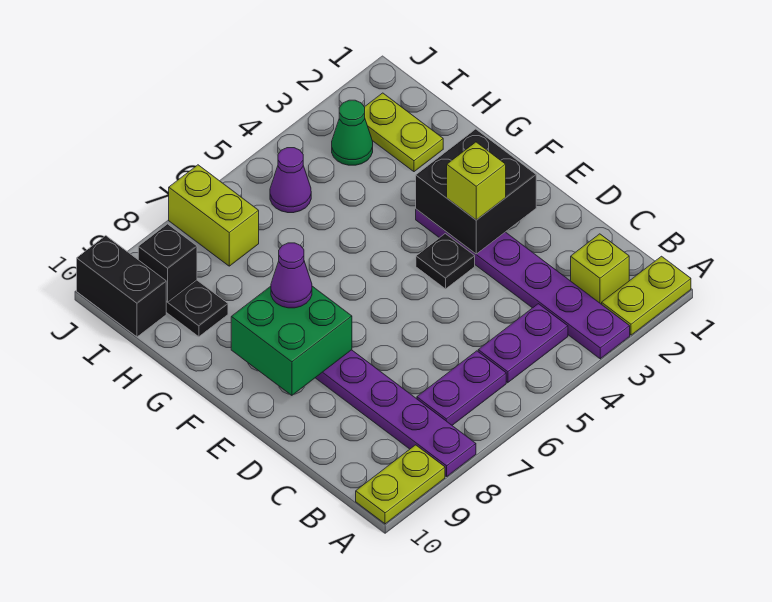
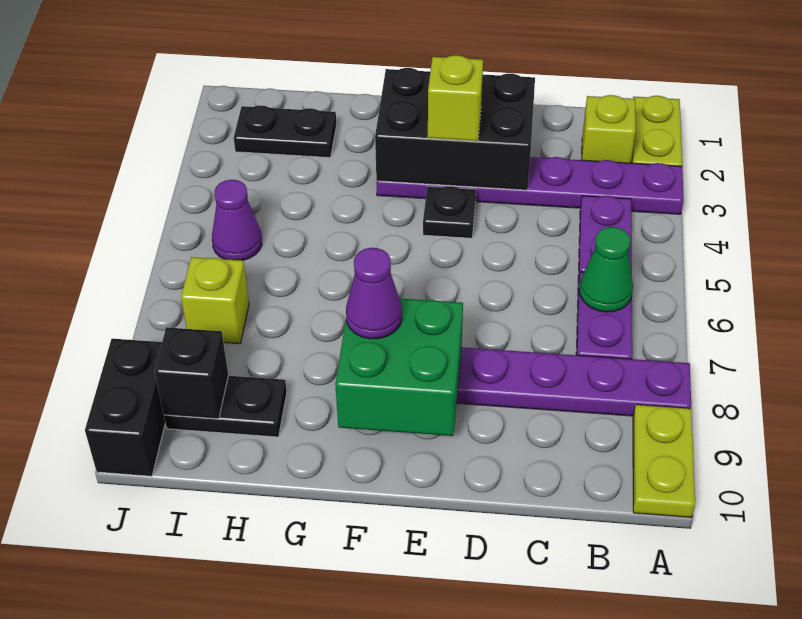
black brick E2:F3 level 2 -> black brick D2:F3 level 2
lime plate H2:I2 level 1 -> black plate H2:I2 level 1
green cone I3 level 1 -> green cone B6 level 2
lime brick I7:J7 level 1 -> lime brick I7 level 1
black brick I10:J10 level 1 -> black brick J9:J10 level 1

